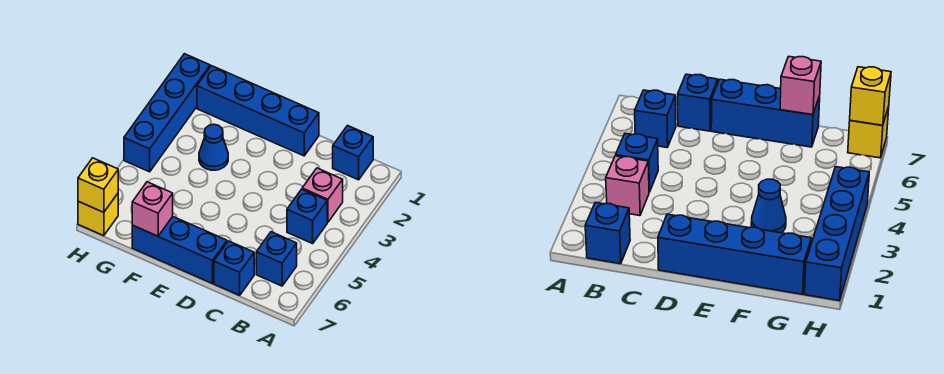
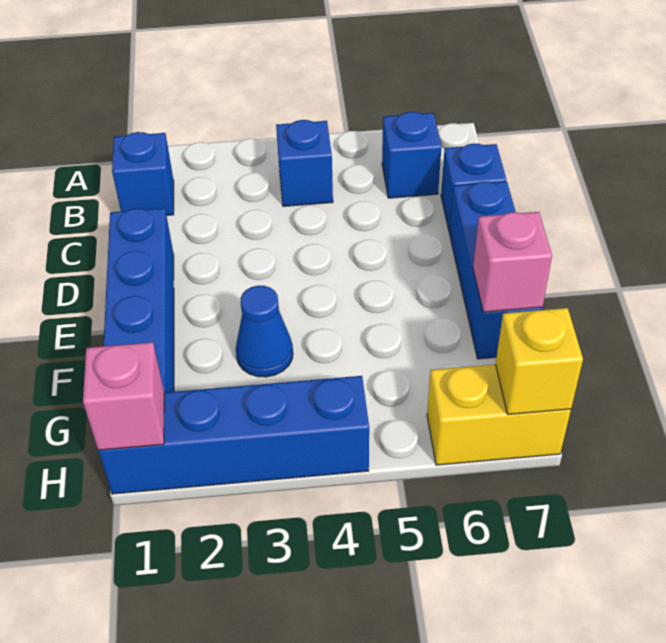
pink brick B3 level 1 -> pink brick H1 level 2
yellow brick H7 level 1 -> yellow brick H6:H7 level 1

